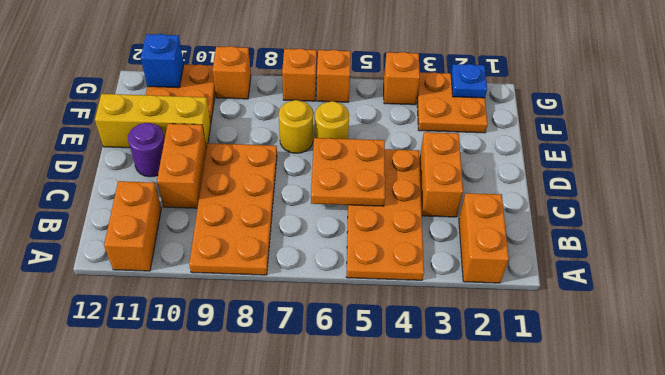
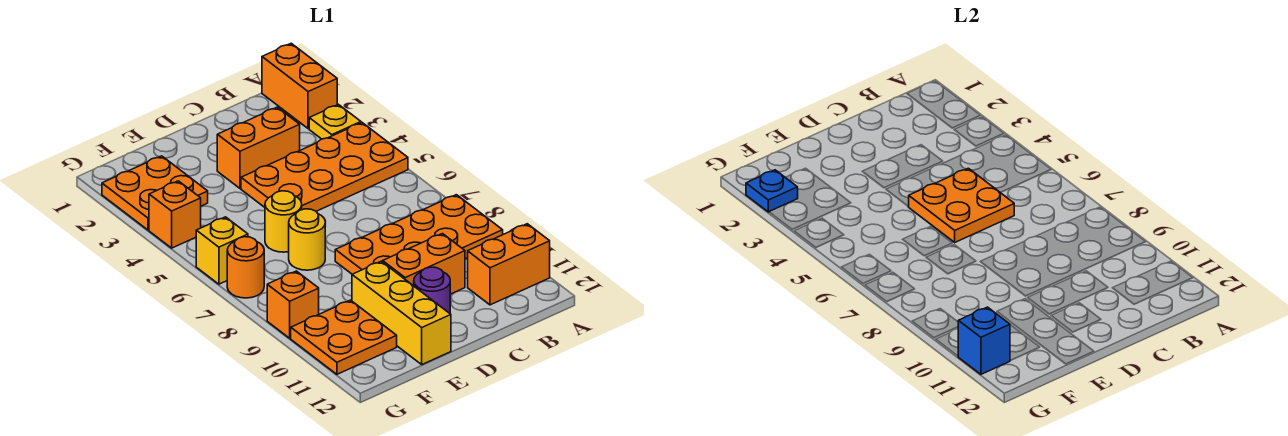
orange brick A2:B2 level 1 -> orange brick A1:A2 level 1
none -> yellow plate A3 level 1
orange brick G6 level 1 -> yellow brick G6 level 1
orange brick G7 level 1 -> orange round brick G7 level 1

